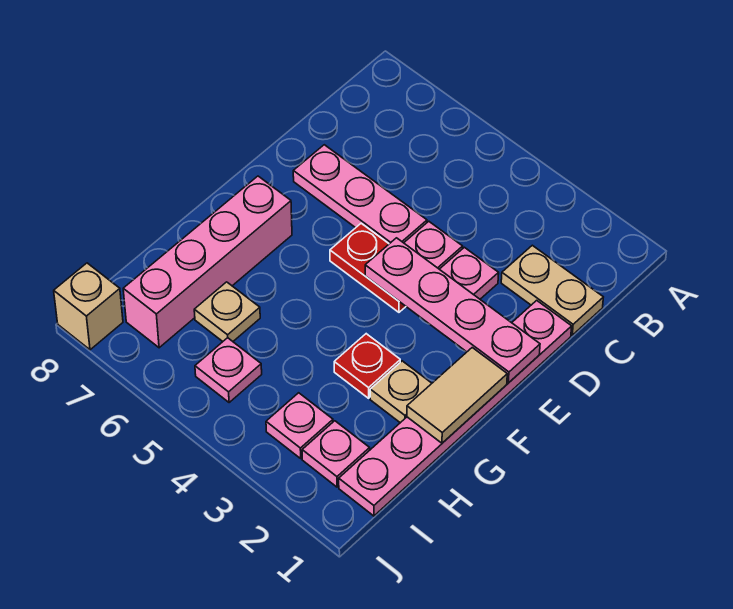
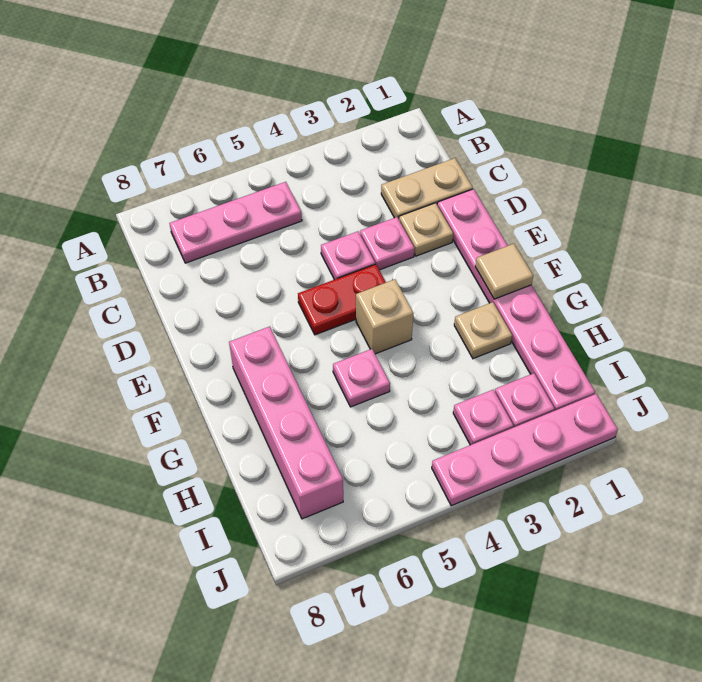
pink plate D5:D7 level 1 -> pink plate B5:B7 level 1
pink plate E1:E4 level 2 -> pink plate J1:J4 level 1
tan tile F1:G1 level 2 -> tan tile F1 level 2
red plate G3 level 1 -> none
tan plate H6 level 1 -> tan plate D2 level 1
pink plate I5 level 1 -> pink plate G5 level 1
tan brick J8 level 1 -> tan brick F4 level 1

